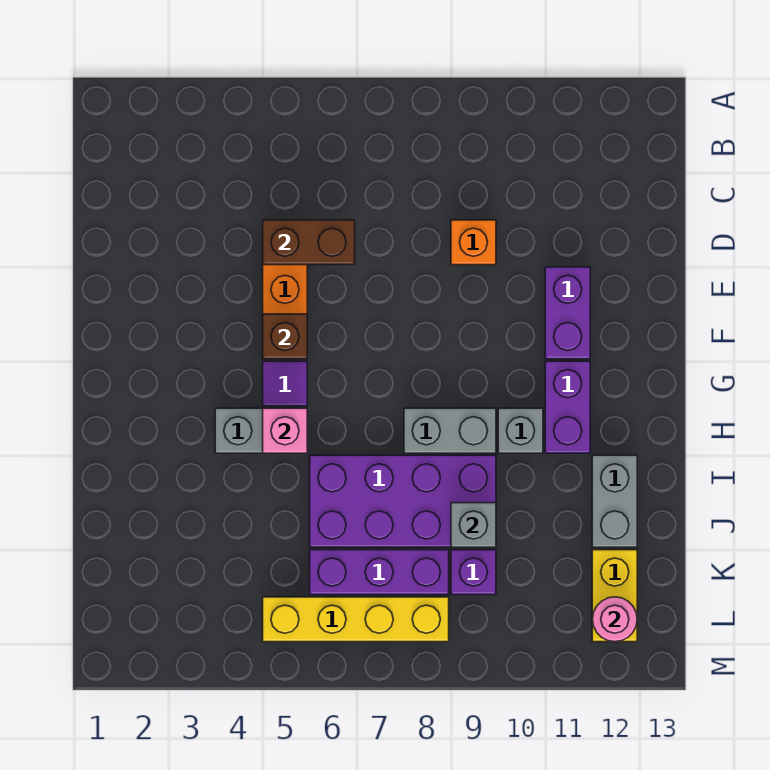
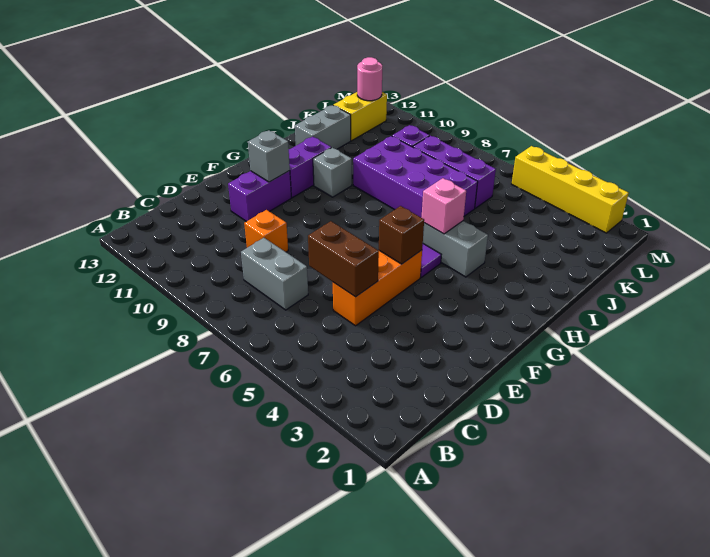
grey brick H8:H9 level 1 -> grey brick C7:C8 level 1
grey brick J9 level 2 -> grey brick F11 level 2
yellow brick L5:L8 level 1 -> yellow brick M2:M5 level 1

